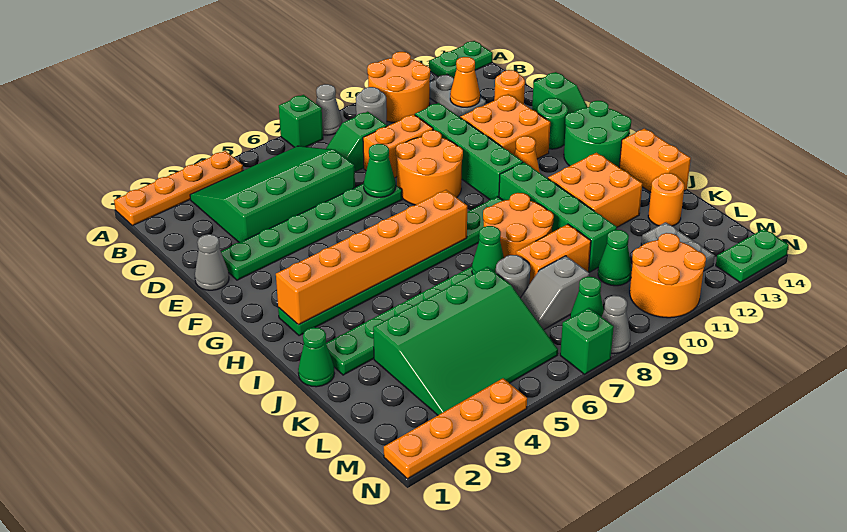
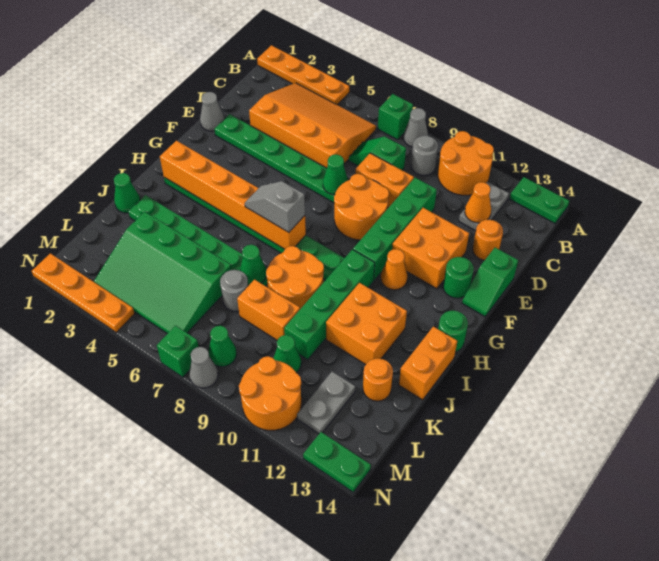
green slope B3:D6 level 1 top D -> orange slope B3:D6 level 1 top D
green round brick G13:H14 level 1 -> green round brick H14 level 1
grey slope L7:L8 level 1 top 8 -> grey slope H6:H7 level 3 top 7

